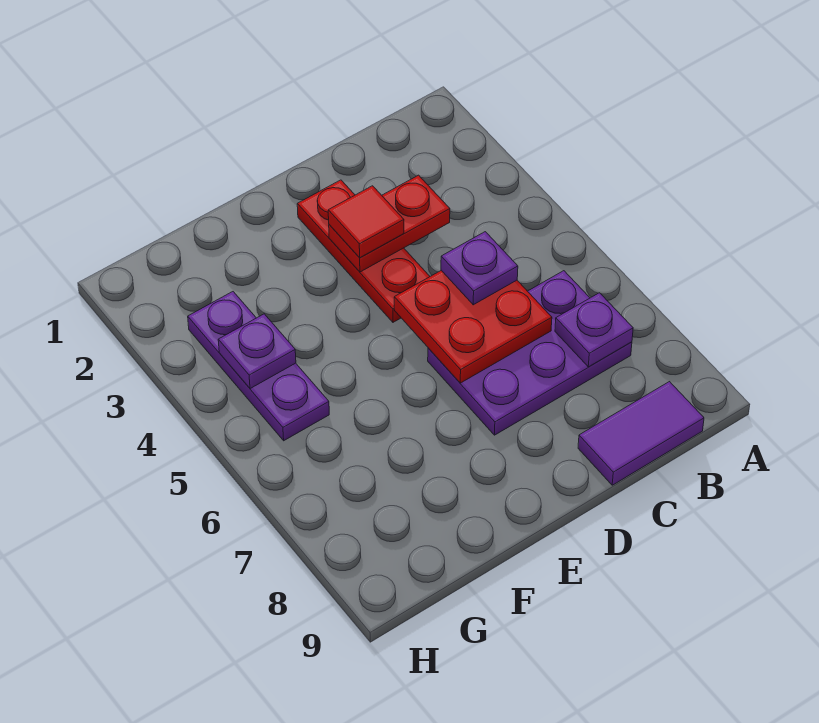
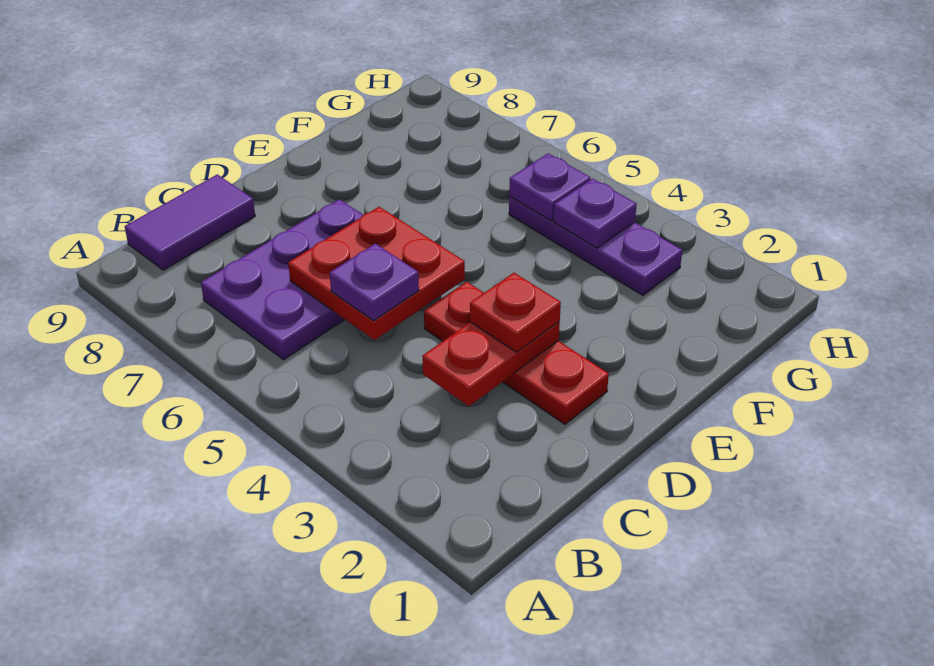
purple plate B7 level 2 -> purple plate G5 level 2
red tile D3 level 3 -> red plate D3 level 3

